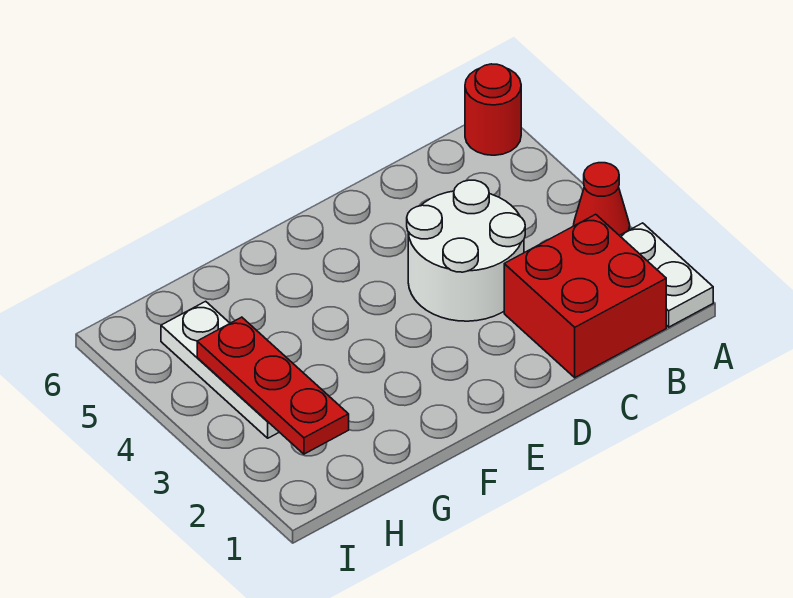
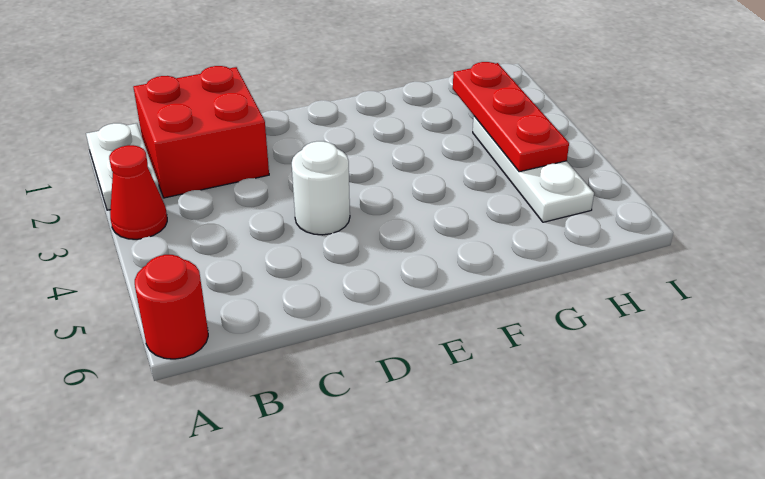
white round brick C3:D4 level 1 -> white round brick D4 level 1

